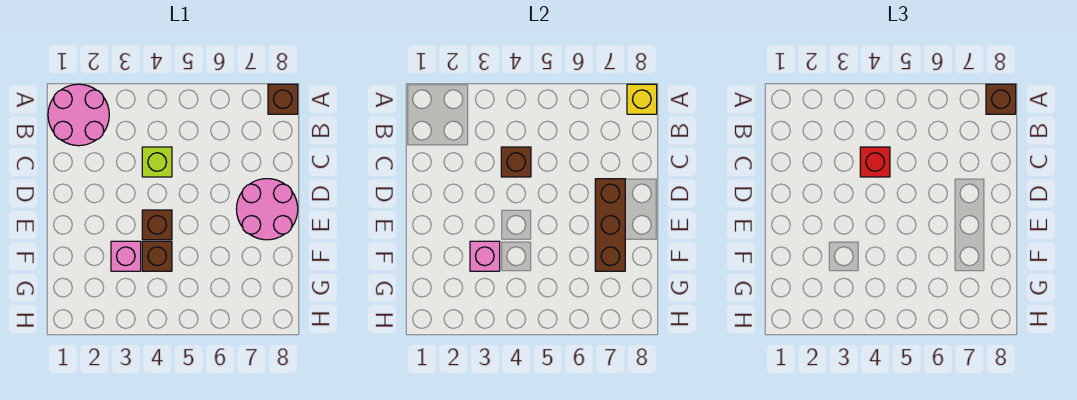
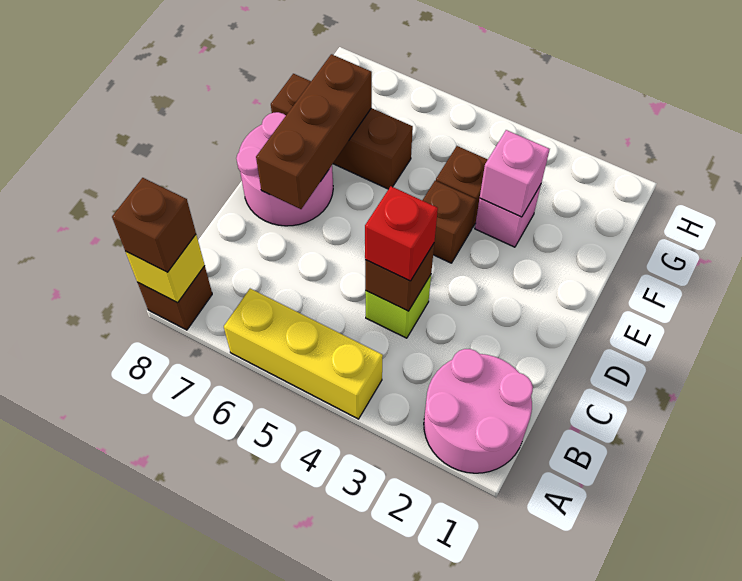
none -> yellow brick A4:A6 level 1
none -> brown brick F6:F8 level 1

